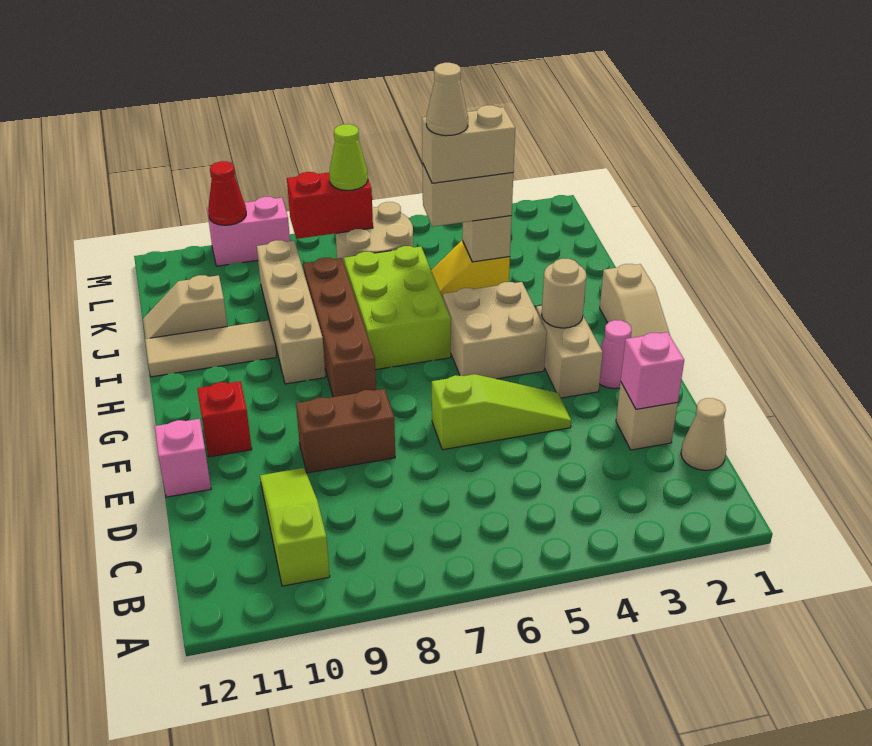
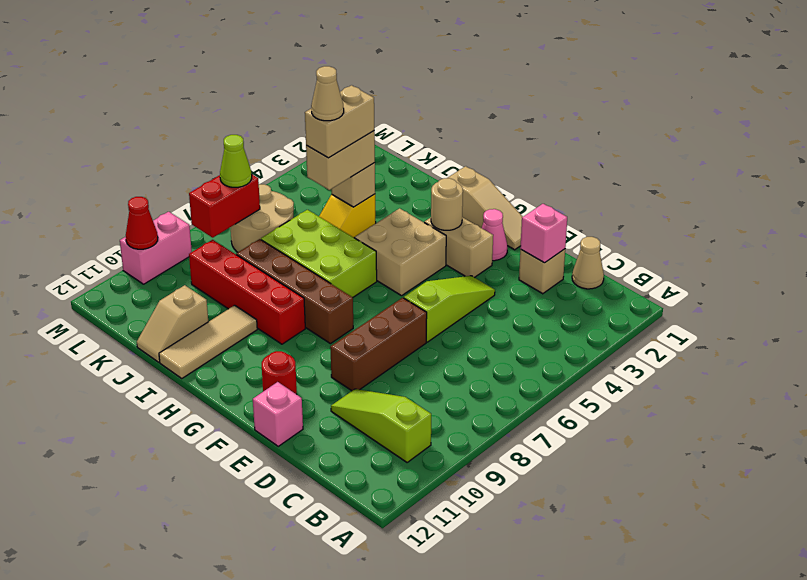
brown brick E8:E9 level 1 -> brown brick E7:E9 level 1
red brick F11 level 1 -> red round brick F11 level 1
tan brick H9:K9 level 1 -> red brick H9:K9 level 1

